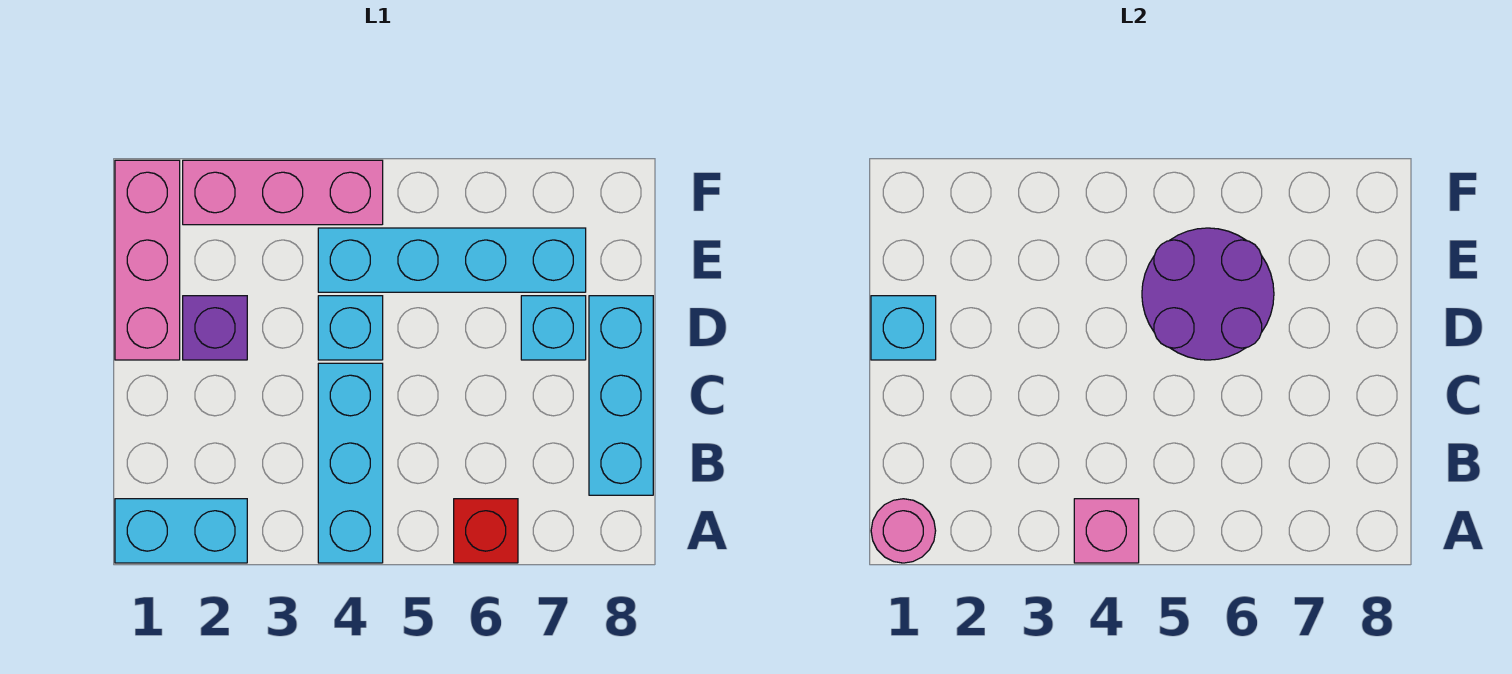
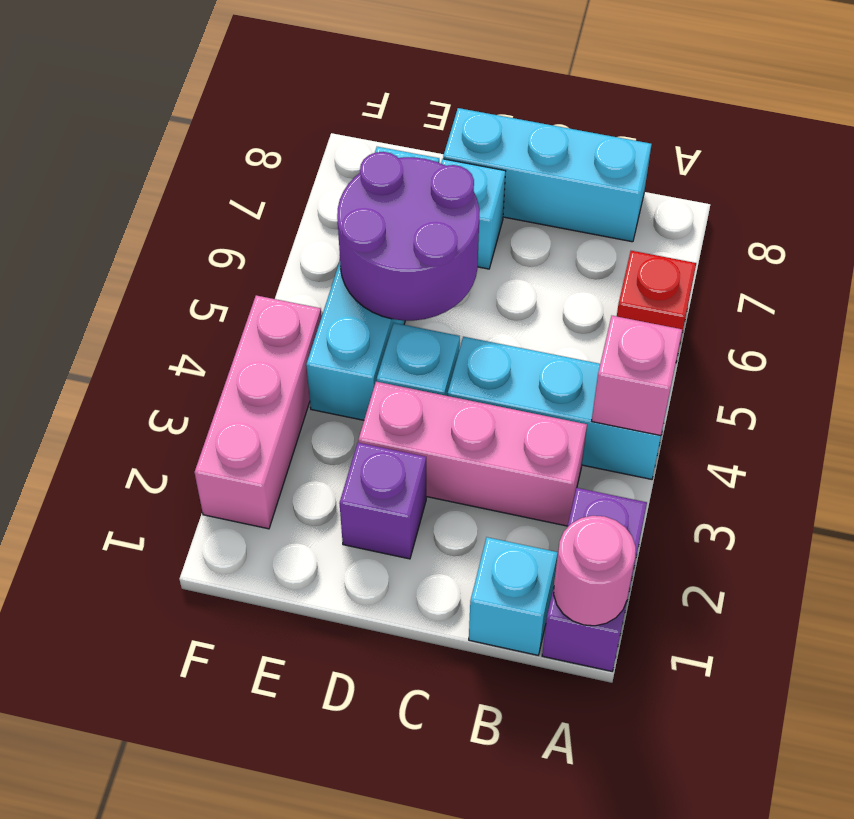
cyan brick A1:A2 level 1 -> purple brick A1:A2 level 1
pink brick D1:F1 level 1 -> pink brick B3:D3 level 1
cyan brick D1 level 2 -> cyan brick B1 level 1

